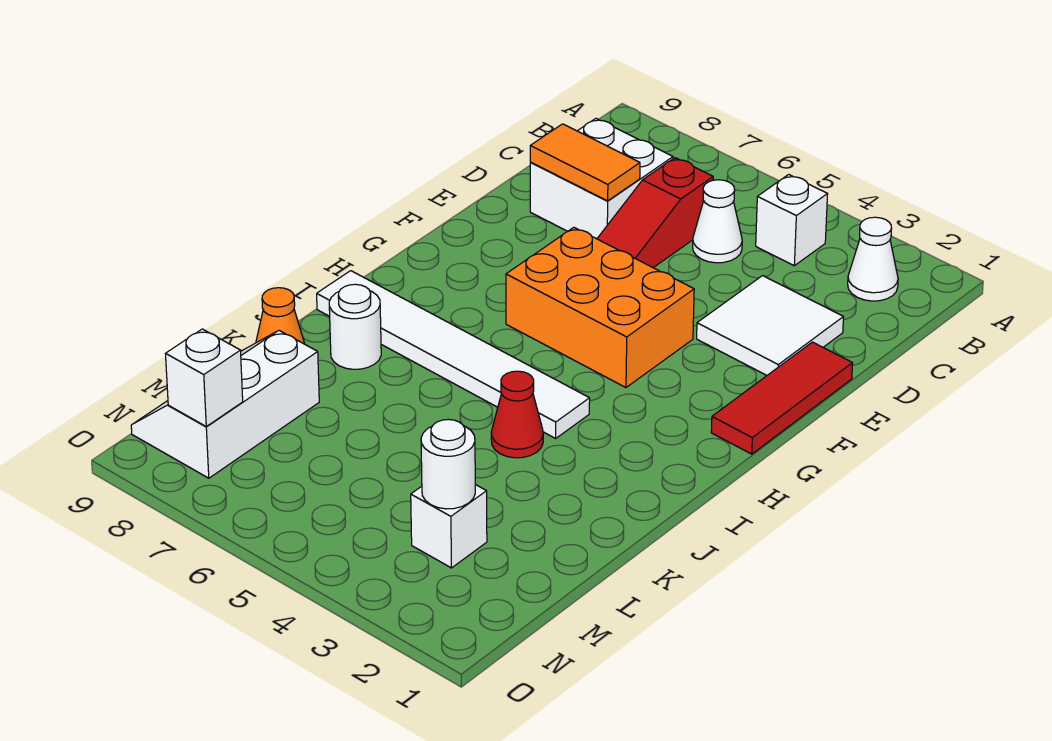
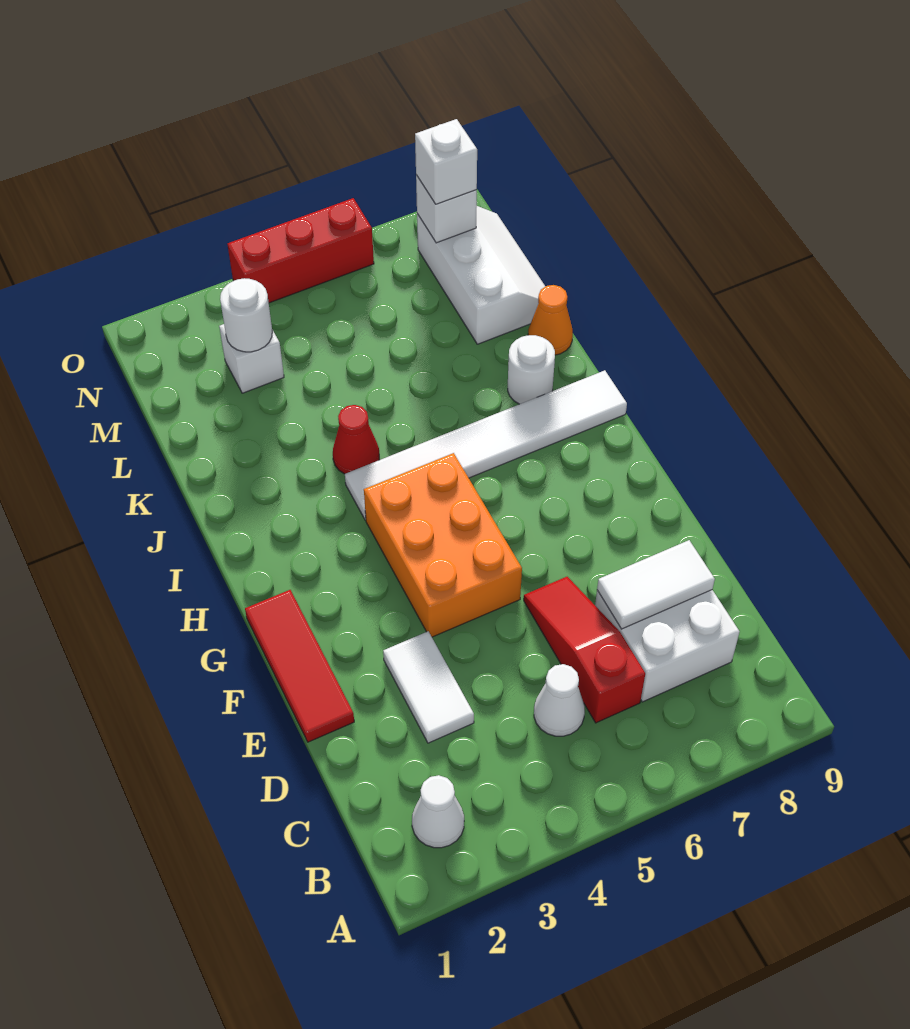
white brick B4 level 1 -> white brick N8 level 3
white tile D2:E3 level 1 -> white tile D3:E3 level 1
orange tile D7:D8 level 2 -> white tile D7:D8 level 2
orange brick F4:G6 level 1 -> orange brick F4:H5 level 1
none -> red brick O4:O6 level 1

